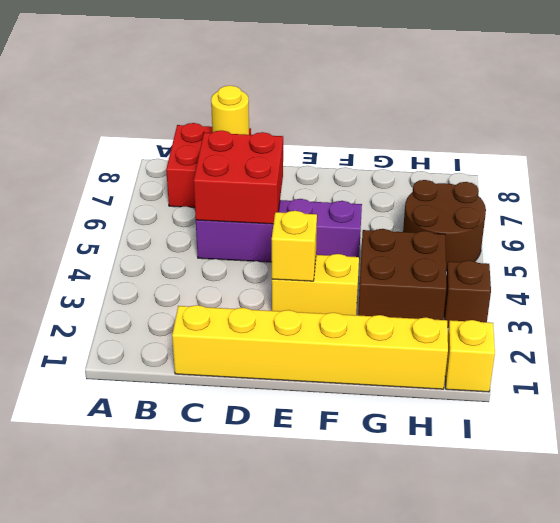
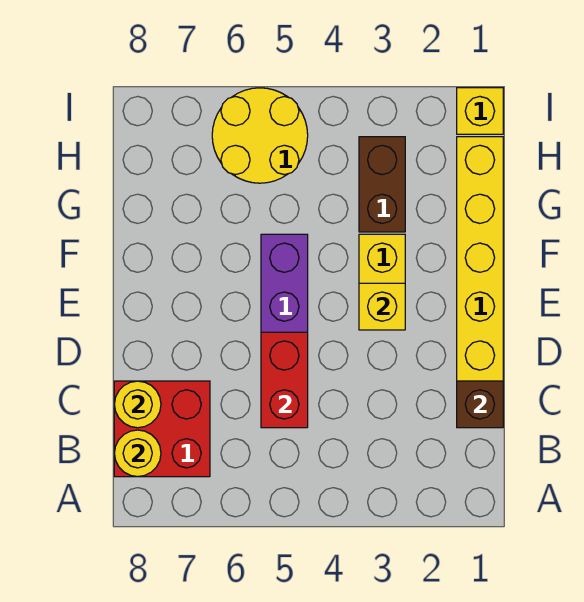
none -> yellow round brick B8 level 2
red brick C5:D6 level 2 -> red brick C5:D5 level 2
brown brick G3:H4 level 1 -> brown brick G3:H3 level 1
brown round brick H5:I6 level 1 -> yellow round brick H5:I6 level 1
brown brick I3 level 1 -> brown brick C1 level 2

